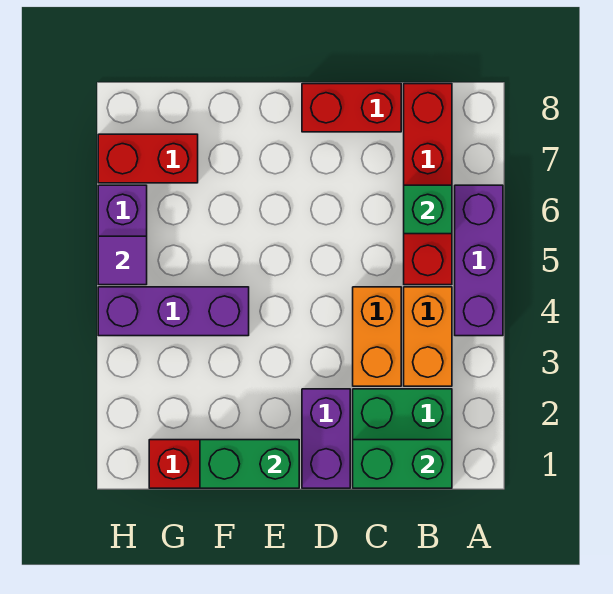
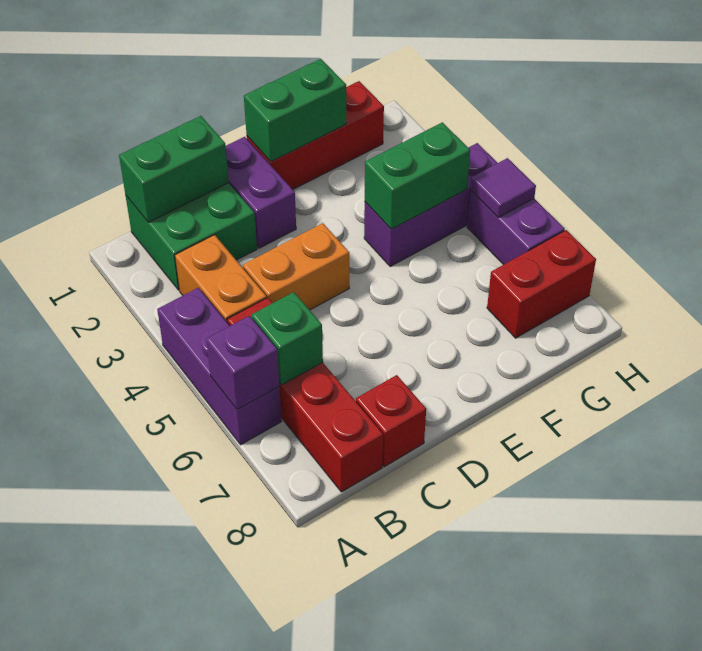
none -> purple brick A6 level 2
orange brick C3:C4 level 1 -> orange brick C4:D4 level 1
red brick C8:D8 level 1 -> red brick C8 level 1
none -> green brick F4:G4 level 2

